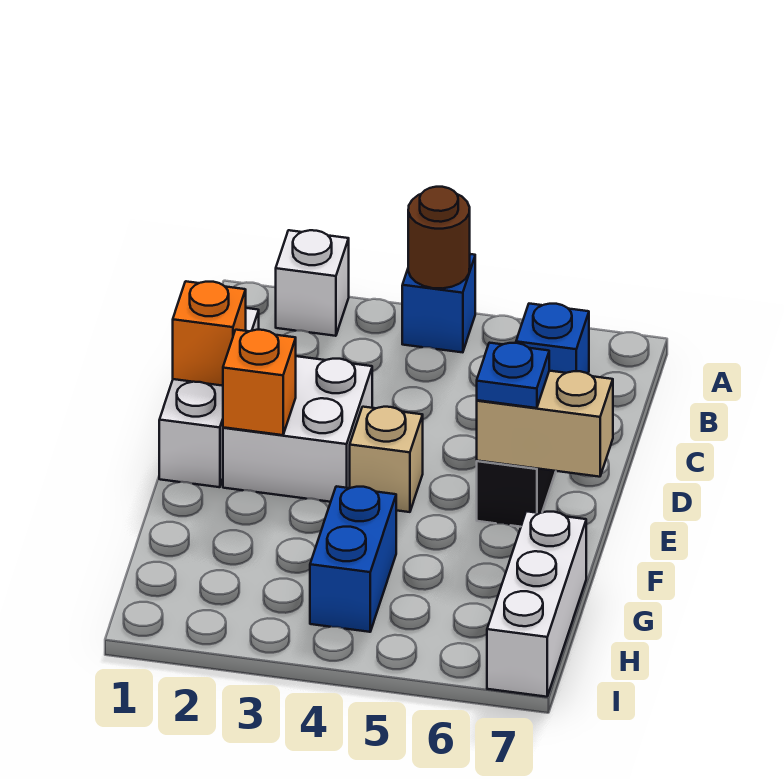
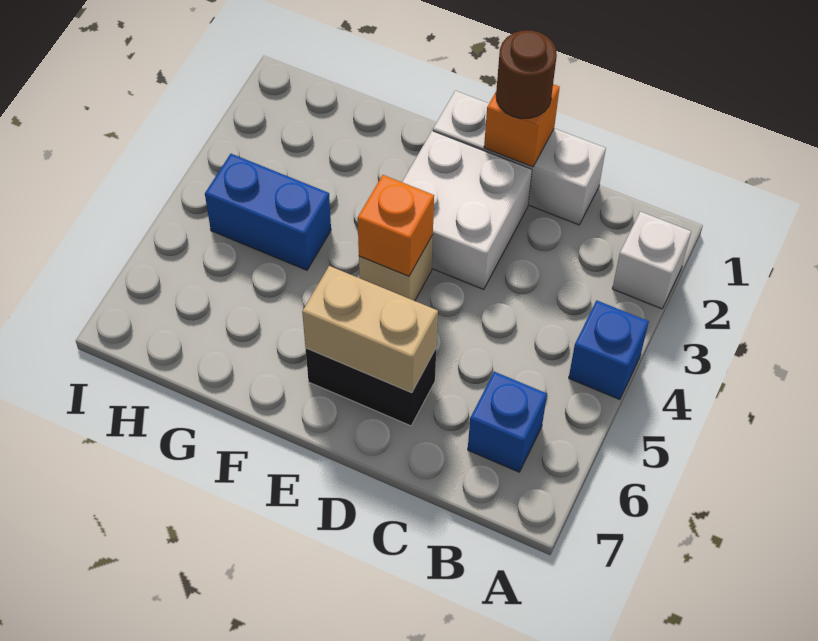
brown round brick A4 level 2 -> brown round brick D1 level 3
orange brick E2 level 2 -> orange brick E4 level 2
tan brick E6:E7 level 2 -> tan brick D6:E6 level 2
blue plate E6 level 3 -> none
white brick G7:I7 level 1 -> none

